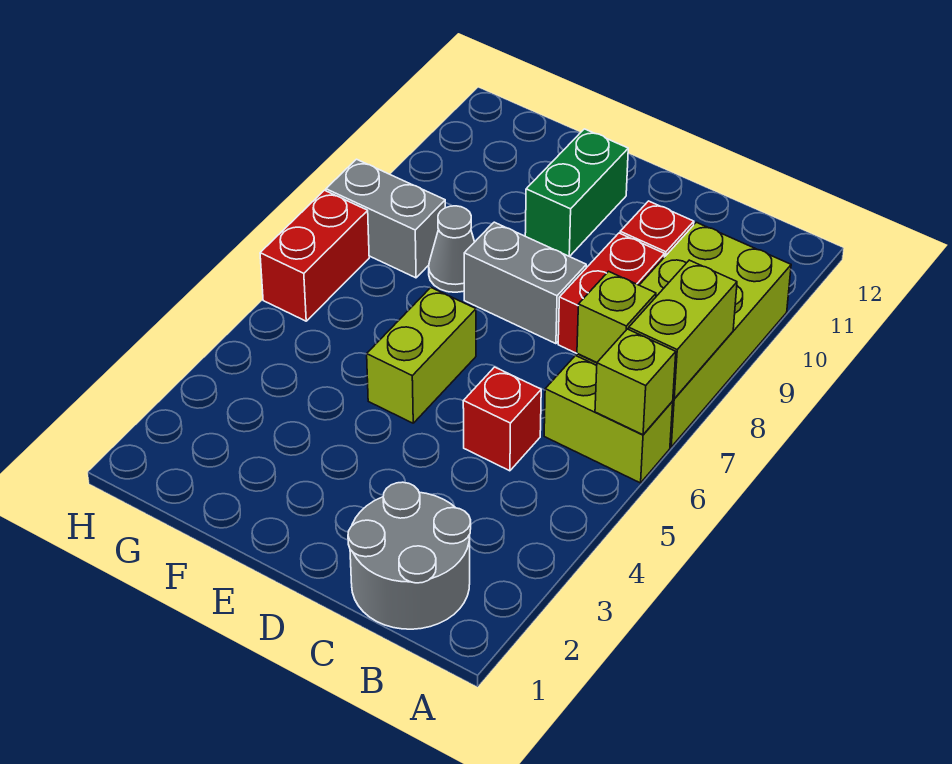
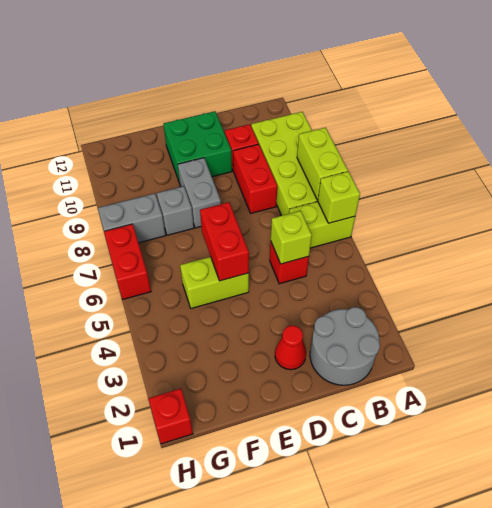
lime brick B7 level 2 -> lime brick C5 level 2
none -> red cone D2 level 1
grey brick D8:E8 level 1 -> grey brick E8:E9 level 1
lime brick E5:E6 level 1 -> lime brick E5:F5 level 1
none -> red brick E5:E6 level 2
green brick E10:E11 level 1 -> green brick D10:E11 level 1
grey cone F8 level 1 -> grey brick F8 level 1
none -> red brick H1 level 1

